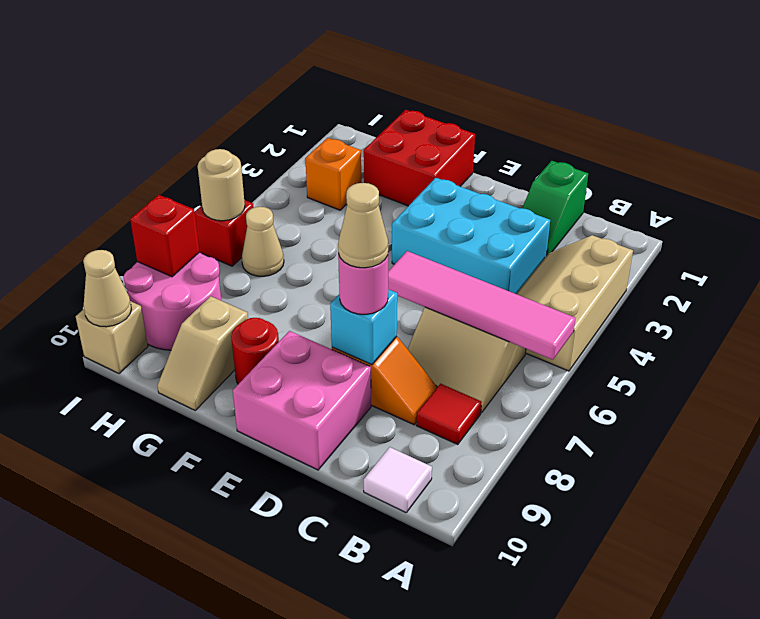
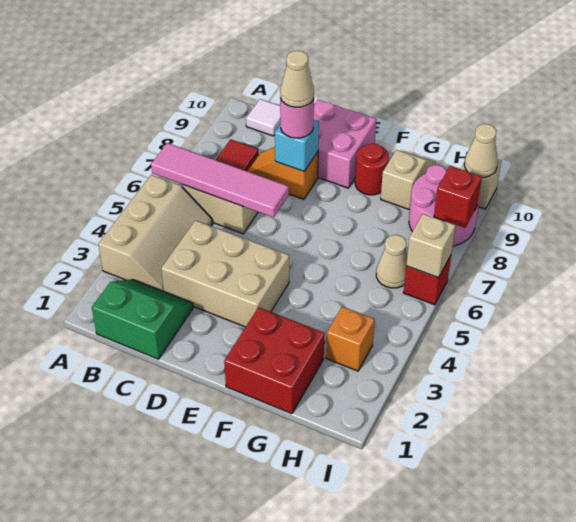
green slope C1:C2 level 1 top 1 -> green slope B1:C2 level 1 top 1
cyan brick C3:E4 level 1 -> tan brick C3:E4 level 1
tan round brick I6 level 2 -> tan brick I6 level 2

